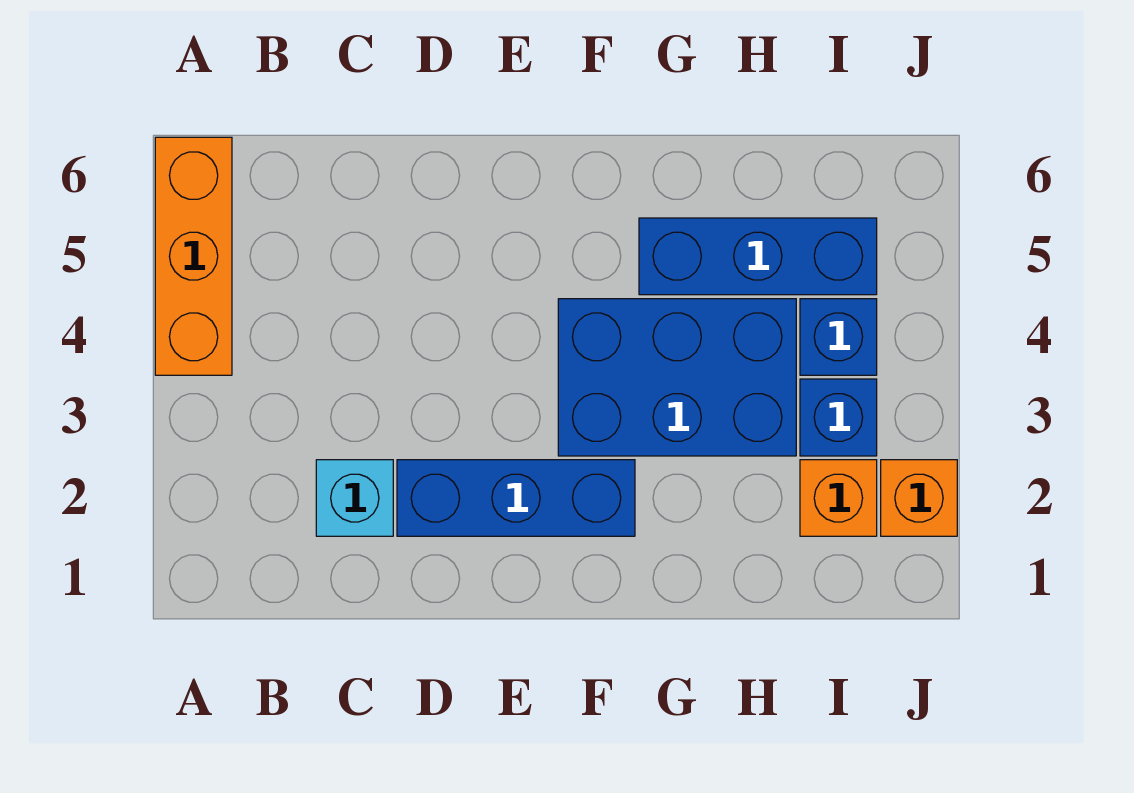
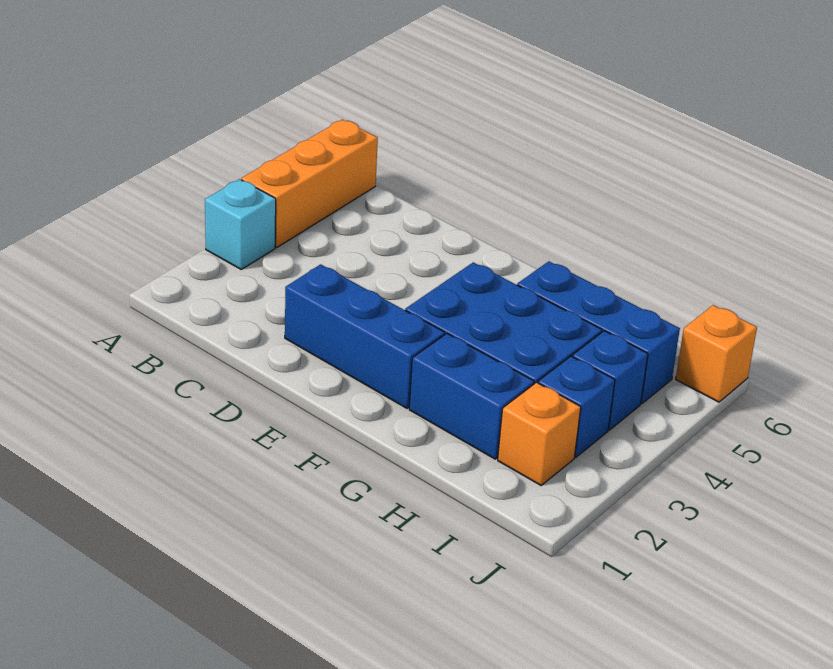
cyan brick C2 level 1 -> cyan brick A3 level 1
none -> blue brick G2:H2 level 1
orange brick J2 level 1 -> orange brick J6 level 1

